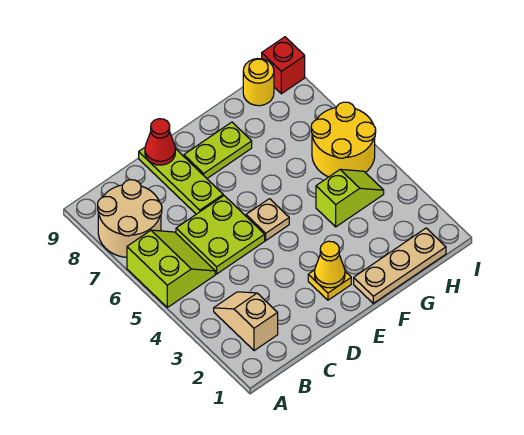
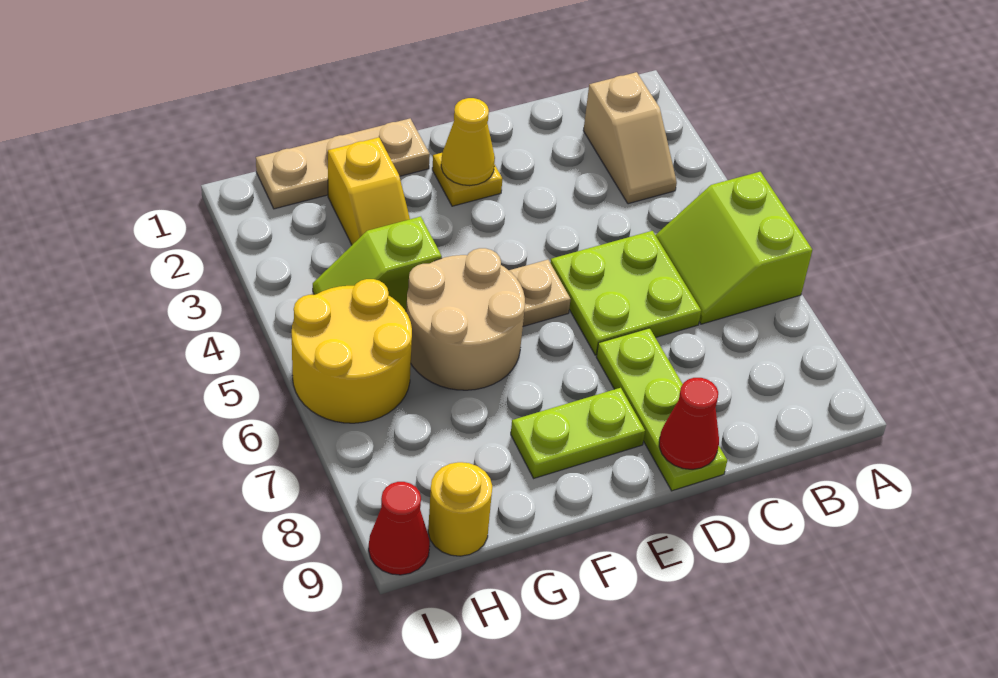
tan round brick A7:B8 level 1 -> tan round brick F5:G6 level 1
none -> yellow slope G2:G3 level 1 top 2
red brick I9 level 1 -> red cone I9 level 1

